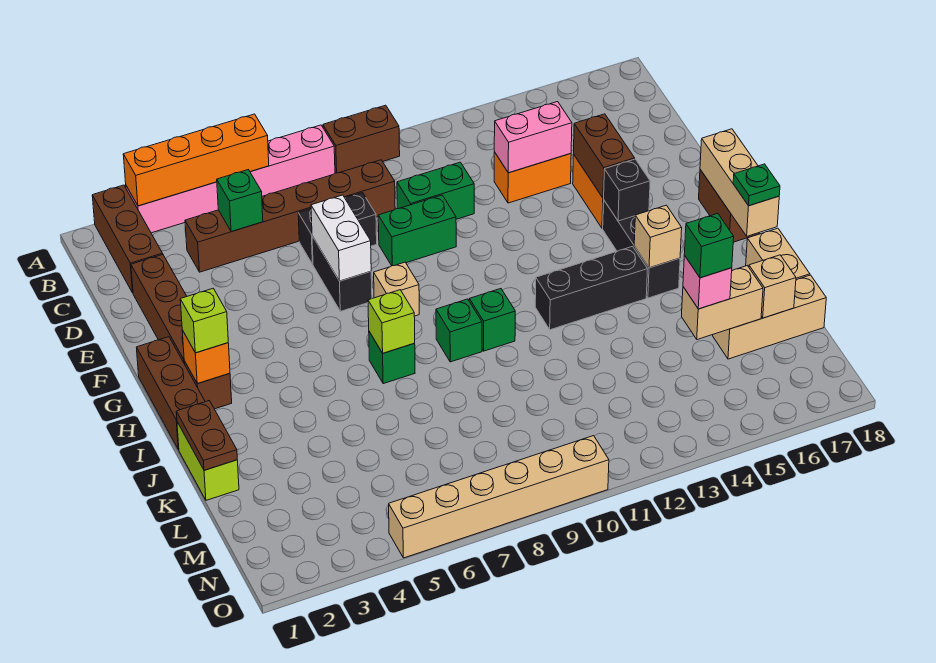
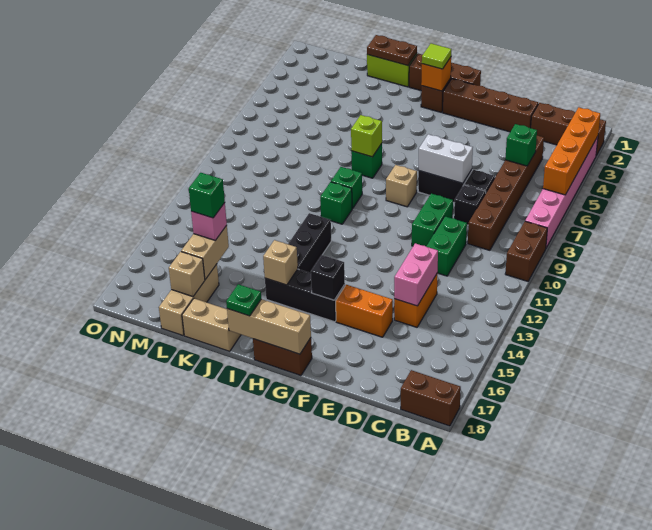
brown brick E15:F15 level 2 -> brown brick A18:B18 level 1
lime brick H2 level 3 -> lime tile H2 level 3
tan brick O5:O10 level 1 -> none

